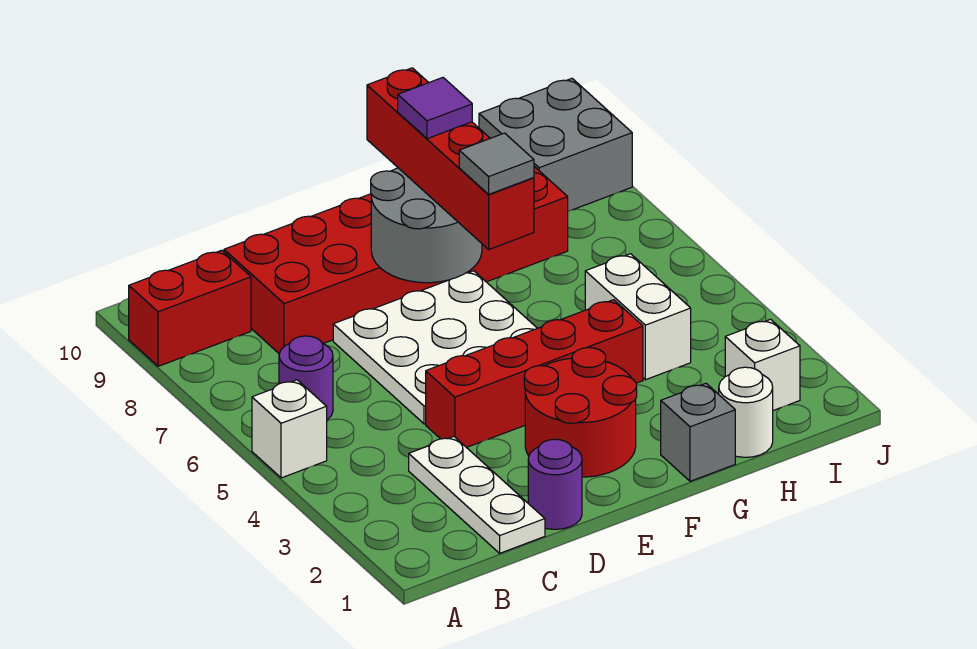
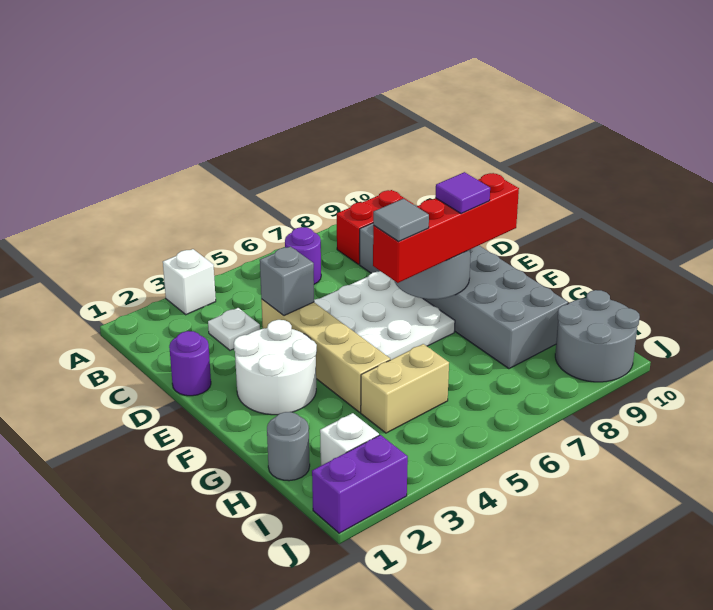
white brick A5 level 1 -> white brick A3 level 1
red brick A9:B9 level 1 -> red brick B8:B9 level 1
white plate C1:C3 level 1 -> white plate C3 level 1
red brick C8:H9 level 1 -> grey brick C8:H9 level 1
red brick D4:G4 level 1 -> tan brick D4:G4 level 1
red round brick E2:F3 level 1 -> white round brick E2:F3 level 1
grey brick G1 level 1 -> grey brick D4 level 2
white round brick H1 level 1 -> grey round brick H1 level 1
white brick H4:H5 level 1 -> tan brick H4:H5 level 1
grey brick I9:J10 level 1 -> grey round brick I9:J10 level 1
none -> purple brick J1:J2 level 1

